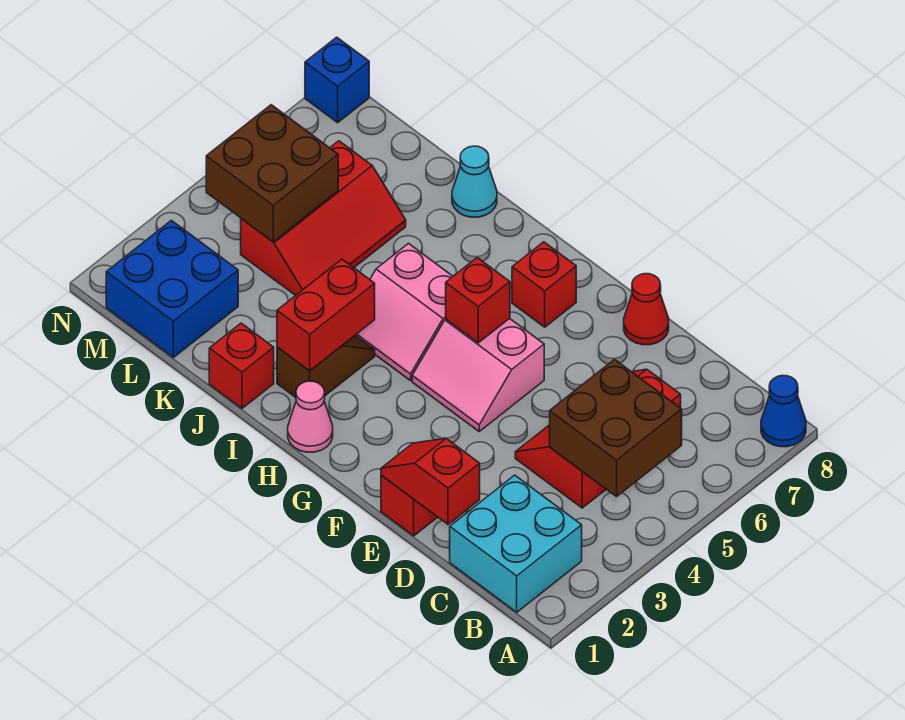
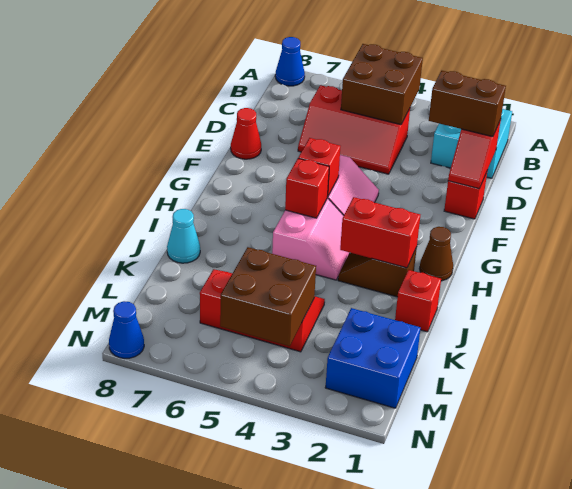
none -> brown brick D1:D2 level 3
red brick G7 level 1 -> red brick H5 level 2
pink cone H1 level 1 -> brown cone H1 level 1
blue brick N8 level 1 -> blue cone N8 level 1

